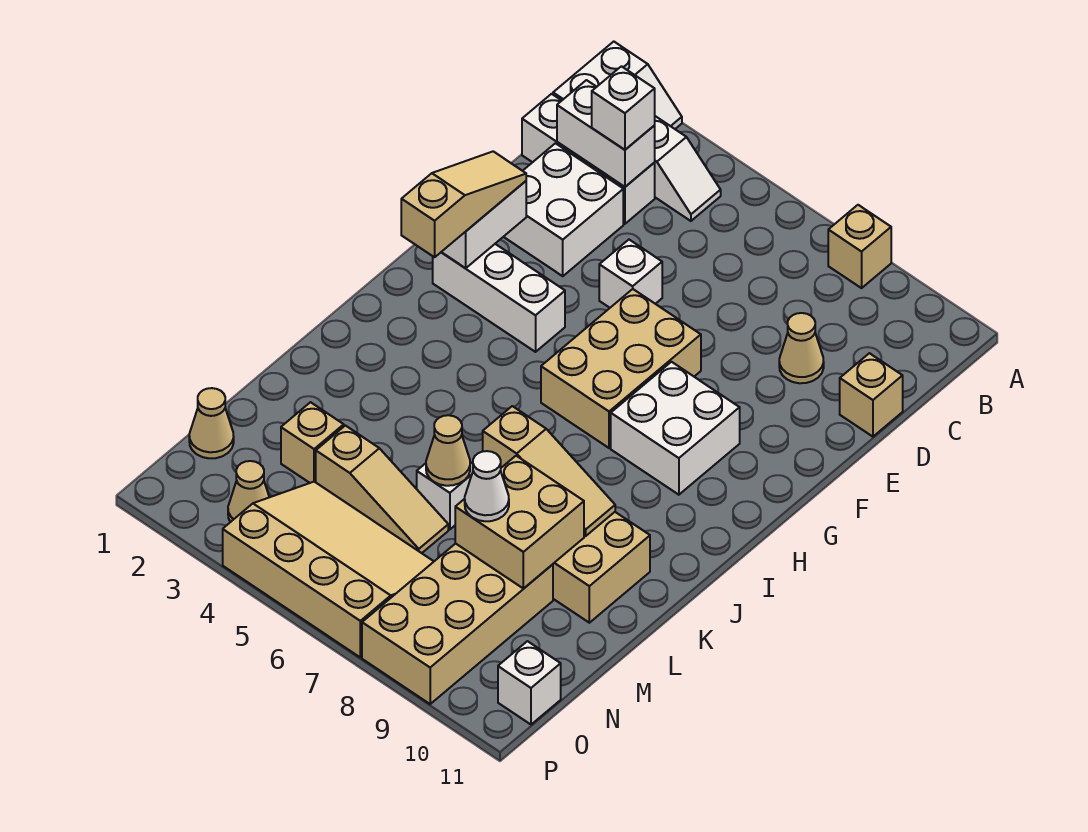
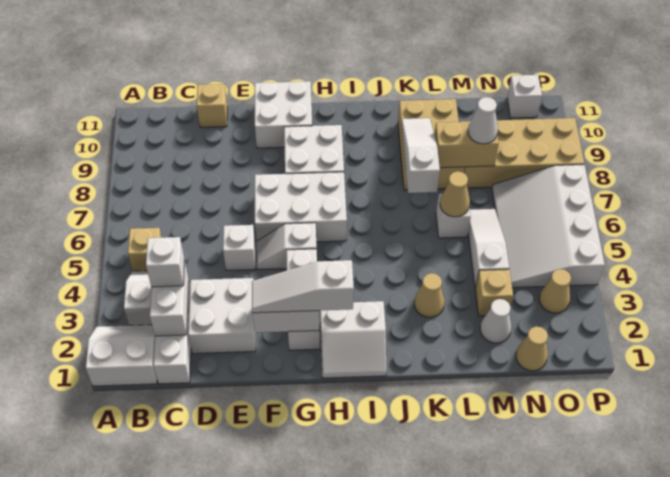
tan brick A8 level 1 -> tan brick B5 level 1
tan cone D9 level 1 -> tan cone K3 level 1
tan slope F2:H2 level 3 top H -> white slope F2:H2 level 3 top H
none -> white slope F5:G5 level 1 top G
tan brick F6:H7 level 1 -> white brick F6:H7 level 1
none -> white brick F10:G11 level 1
none -> white slope H1:I2 level 1 top 2
tan slope K7:K9 level 2 top 7 -> white slope K7:K9 level 2 top 7
tan brick L8:M9 level 2 -> tan brick L8:M8 level 2
none -> white cone M2 level 1
tan slope M4:M6 level 1 top 4 -> white slope M4:M6 level 1 top 4
tan slope N4:P7 level 1 top P -> white slope N4:P7 level 1 top P

